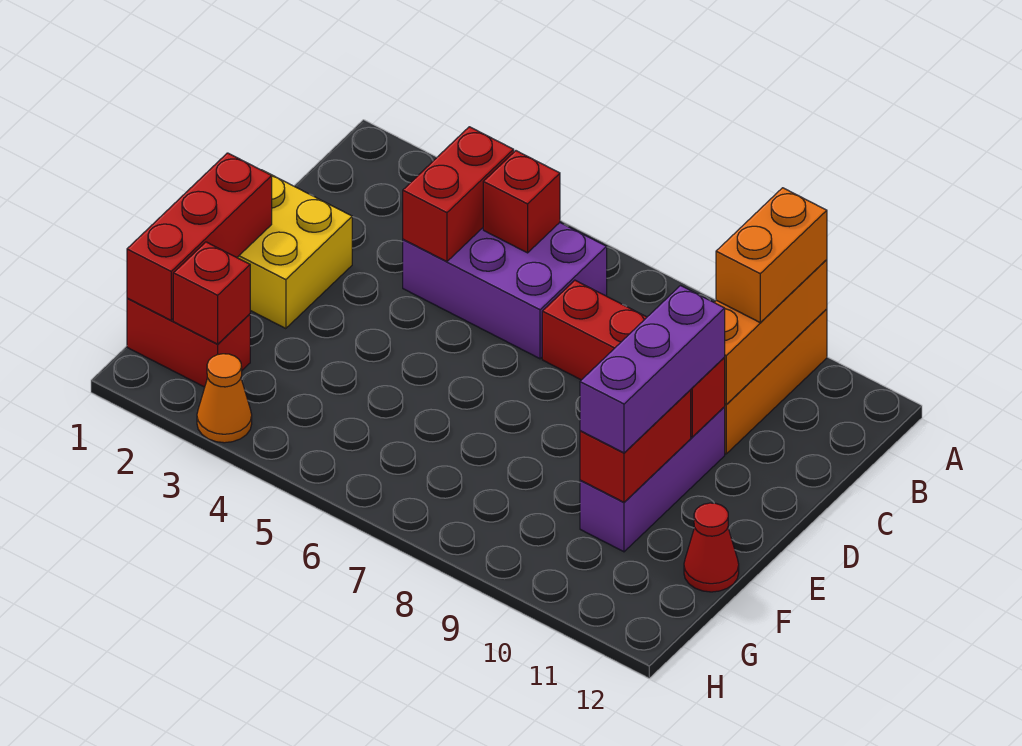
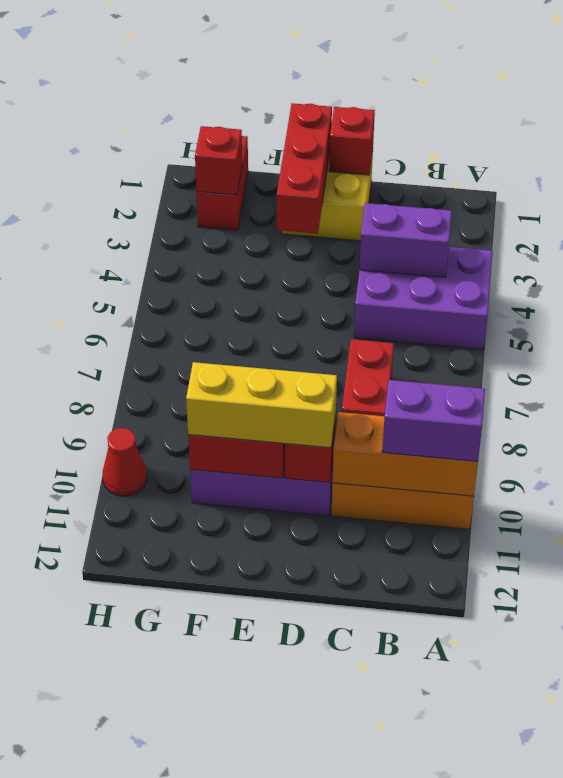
orange brick A10:B10 level 3 -> purple brick A10:B10 level 3
purple brick B4:C6 level 1 -> purple brick A4:C5 level 1
red brick B4:C4 level 2 -> purple brick B4:C4 level 2
red brick B5 level 2 -> red brick D1 level 2
purple brick D10:F10 level 3 -> yellow brick D10:F10 level 3
red brick E1:G1 level 2 -> red brick E1:E3 level 2
red cone F12 level 1 -> red cone H10 level 1
orange cone H3 level 1 -> none

